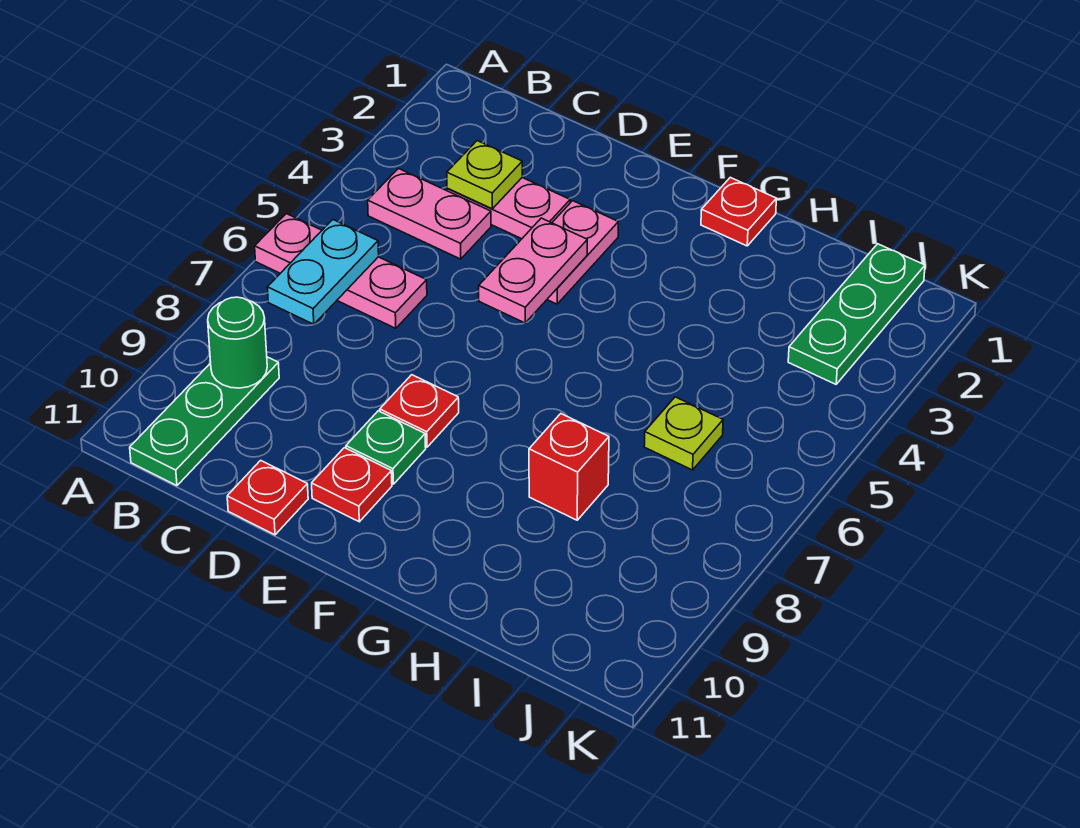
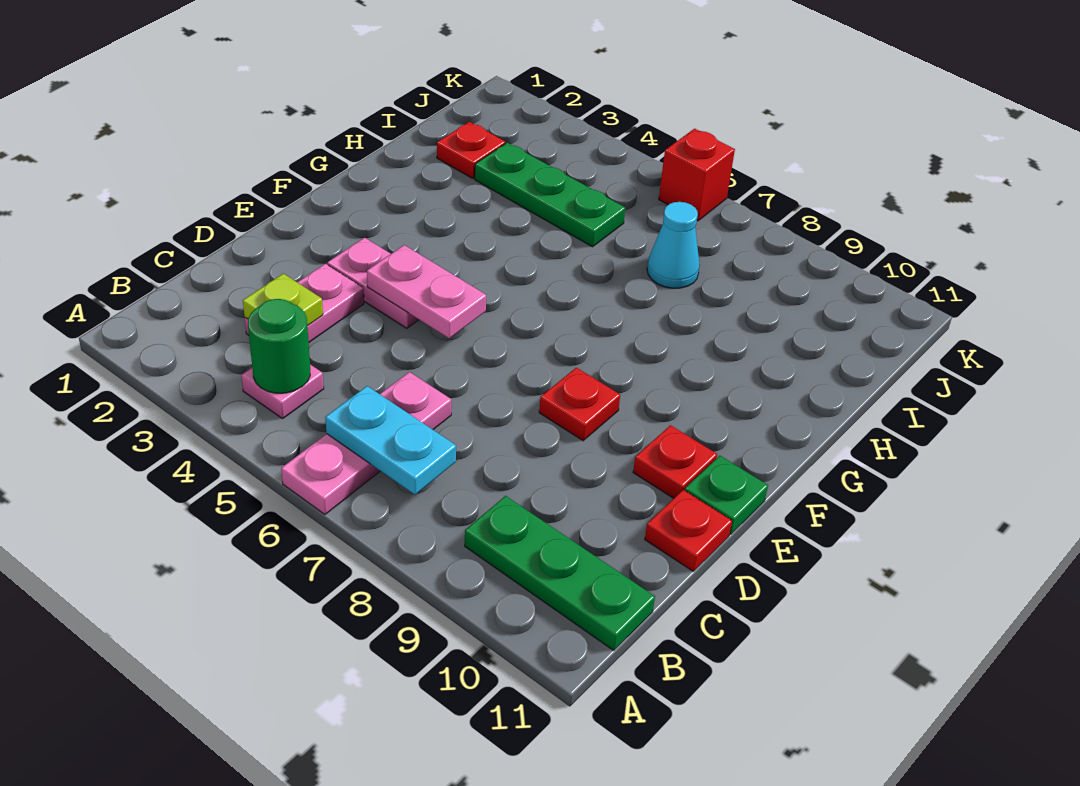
pink plate B4:C4 level 1 -> pink plate B4 level 1
green round brick B9 level 2 -> green round brick B4 level 2
green plate E9 level 1 -> green plate E11 level 1
red plate G1 level 1 -> red plate I2 level 1
red brick H8 level 1 -> red brick K6 level 1
lime plate I6 level 1 -> none
none -> cyan cone I7 level 1
green plate J1:J3 level 1 -> green plate I3:I5 level 1

